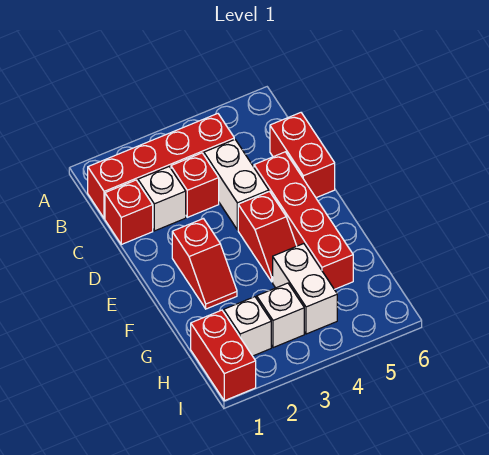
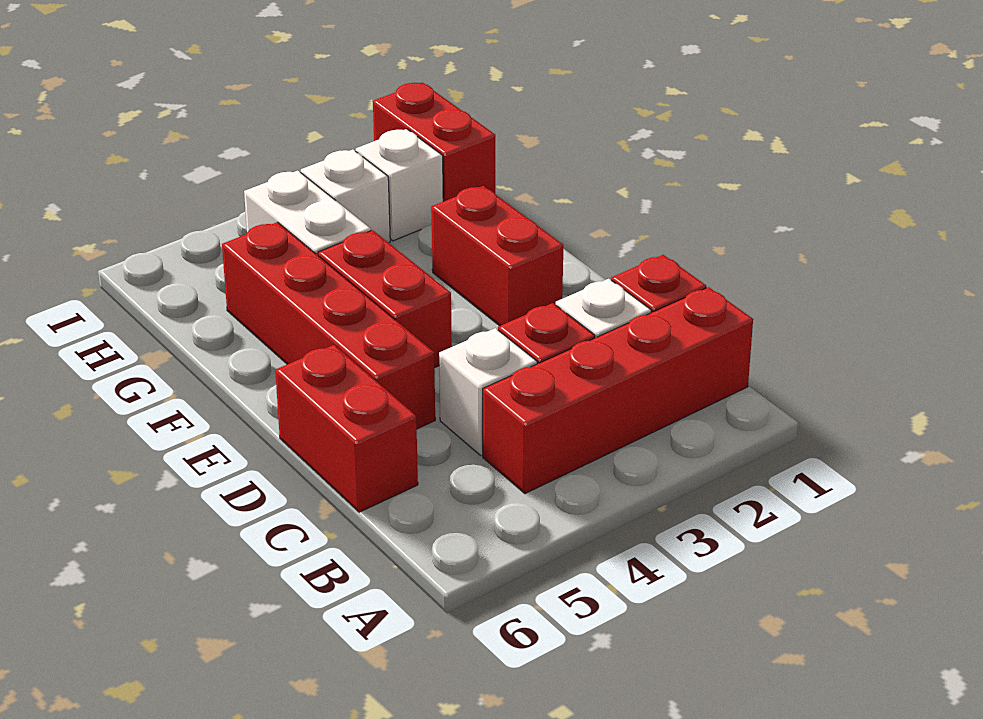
white brick C4:D4 level 1 -> white brick C4 level 1
red slope E2:F2 level 1 top E -> red brick E2:F2 level 1
red slope E4:F4 level 1 top E -> red brick E4:F4 level 1

